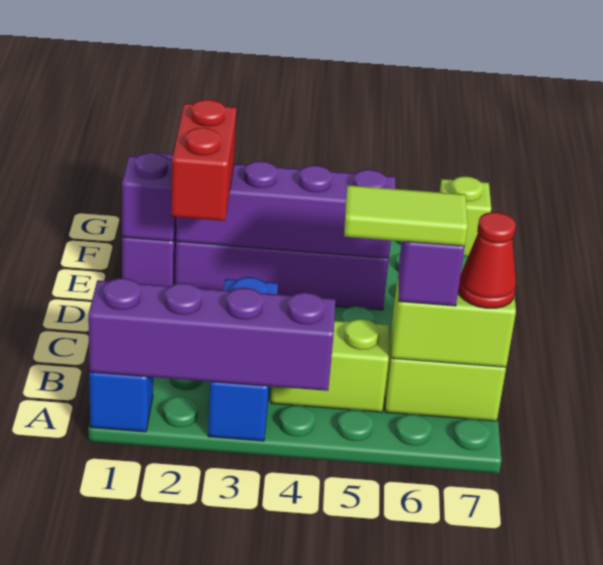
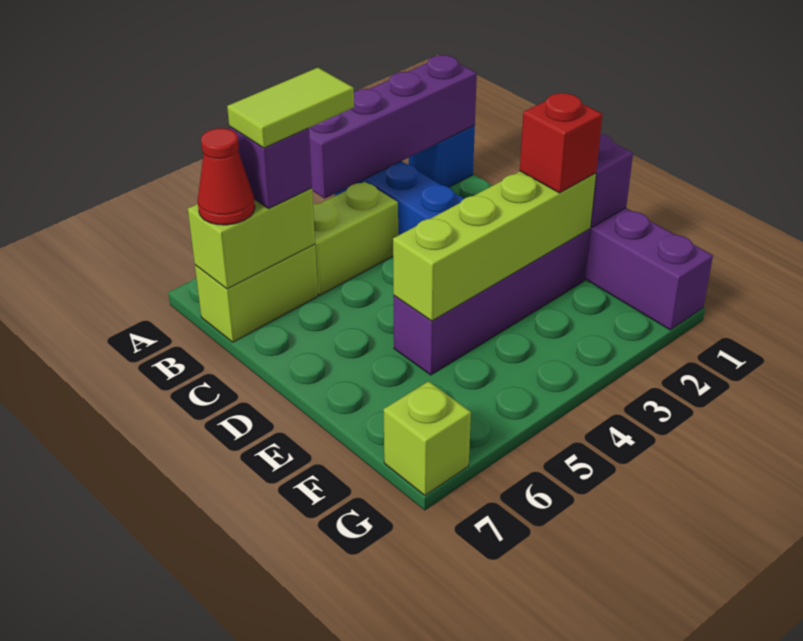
red brick D2:E2 level 3 -> red brick E2 level 3
purple brick E2:E5 level 2 -> lime brick E2:E5 level 2

